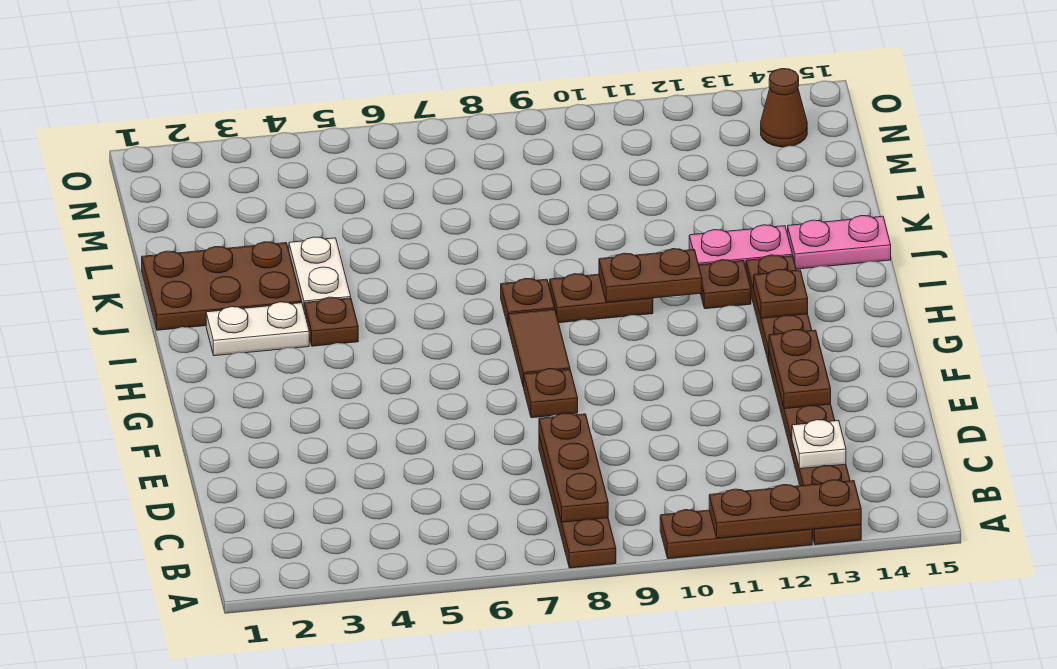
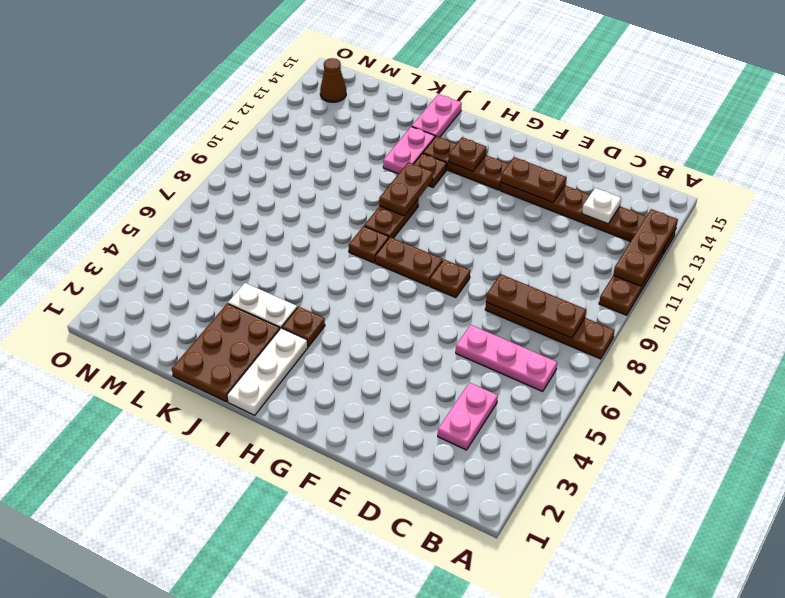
none -> pink plate B6:D6 level 1
none -> pink plate C3:C4 level 1
brown tile G8:H8 level 1 -> brown plate G8:H8 level 1
white plate I2:I3 level 1 -> white plate I1:I3 level 1

